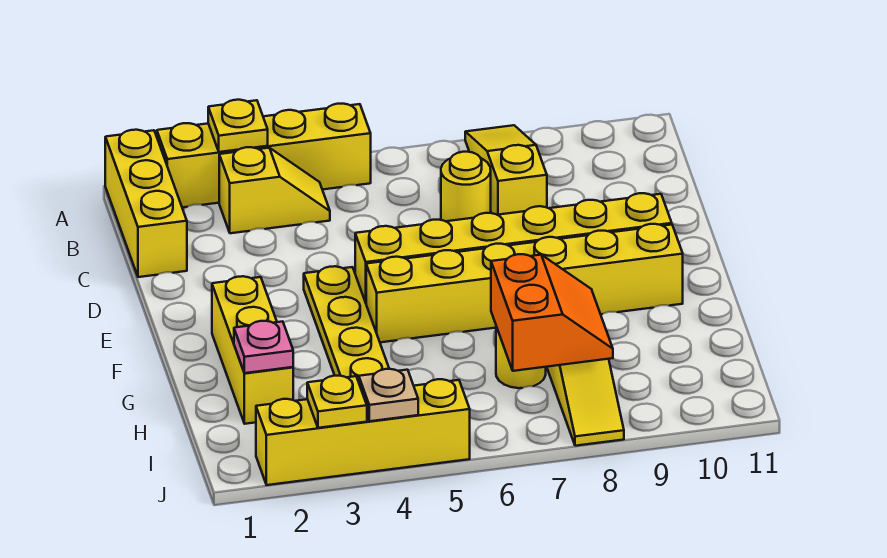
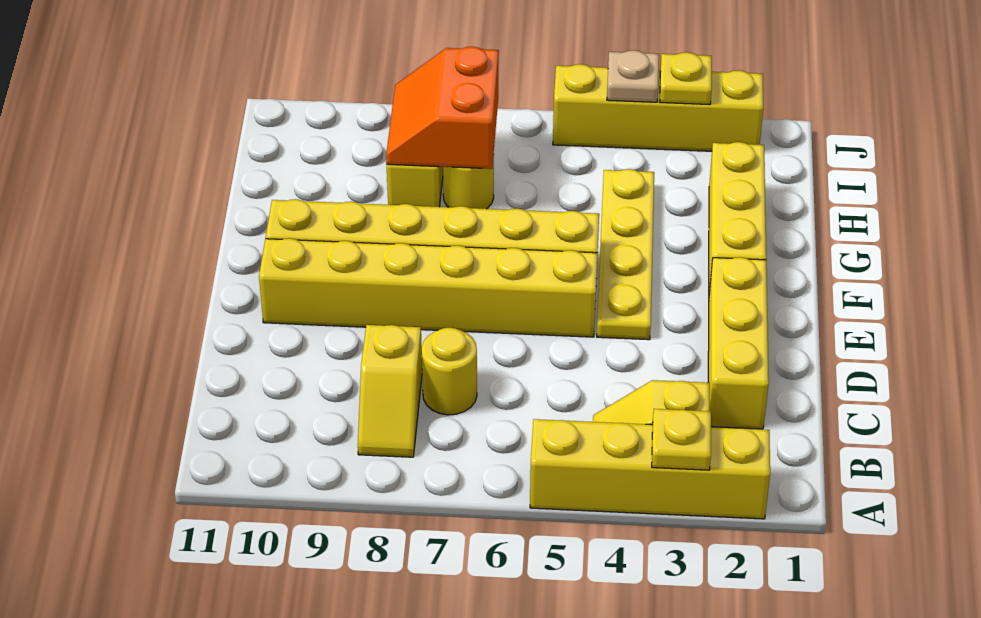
yellow brick A1:C1 level 1 -> yellow brick C2:E2 level 1
yellow slope A8:C8 level 1 top C -> yellow slope B8:C8 level 1 top C
pink plate H2 level 2 -> none

